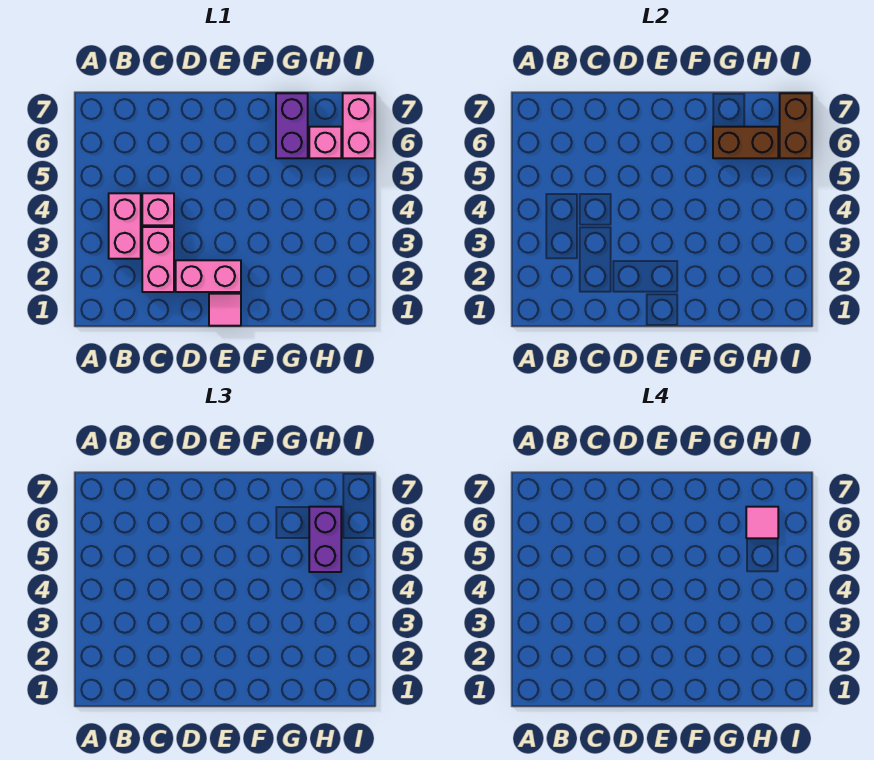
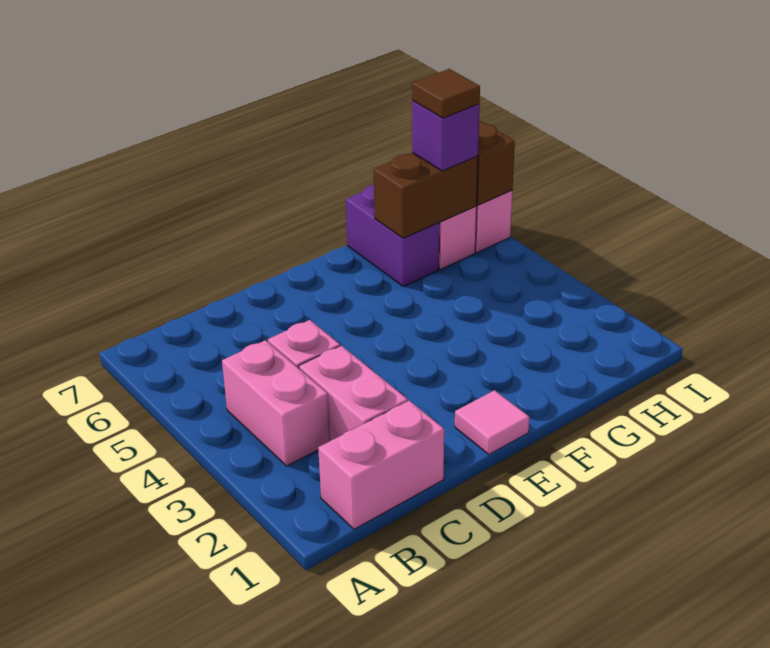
pink brick D2:E2 level 1 -> pink brick B1:C1 level 1
purple brick H5:H6 level 3 -> purple brick H6 level 3
pink tile H6 level 4 -> brown tile H6 level 4

